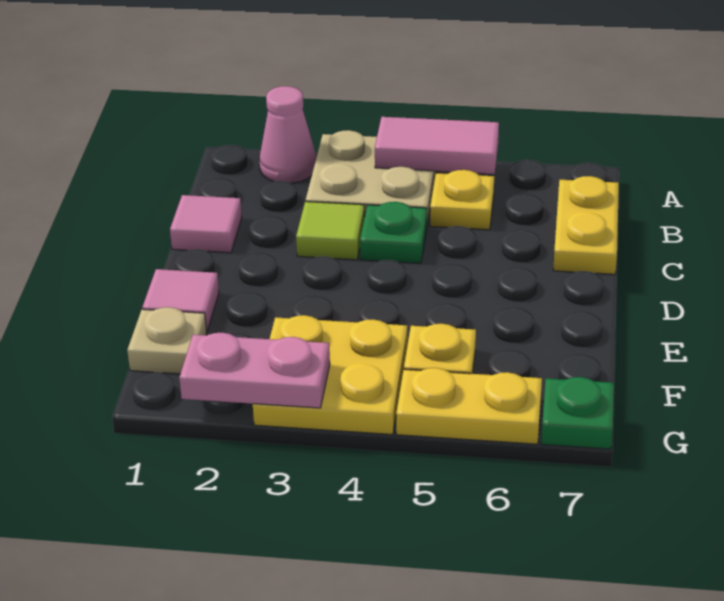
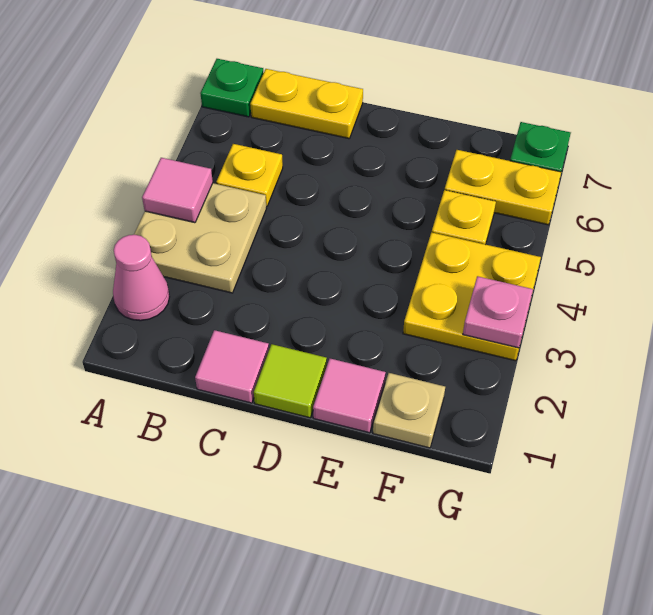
pink tile A4:A5 level 2 -> pink tile A4 level 2
lime tile C3 level 1 -> lime tile D1 level 1
green plate C4 level 1 -> green plate A7 level 1
pink plate G2:G3 level 2 -> pink plate G3 level 2
yellow plate G5:G6 level 1 -> yellow plate F6:G6 level 1

